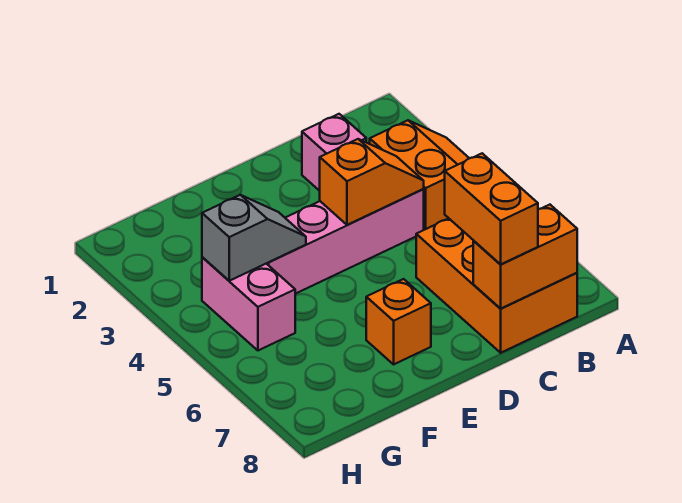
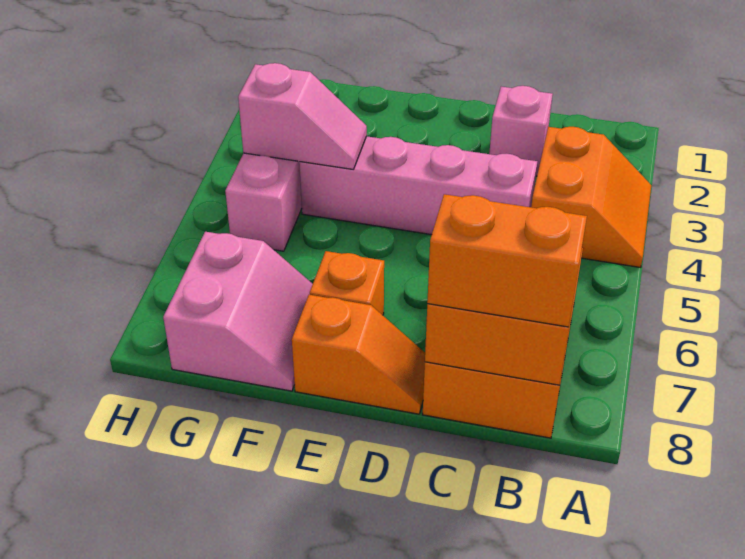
orange slope C4:D4 level 2 top D -> orange slope D8:E8 level 1 top E
orange brick C7:C8 level 3 -> orange brick B8:C8 level 3
grey slope F4:G4 level 2 top G -> pink slope F4:G4 level 2 top G
none -> pink slope F7:G8 level 1 top G

